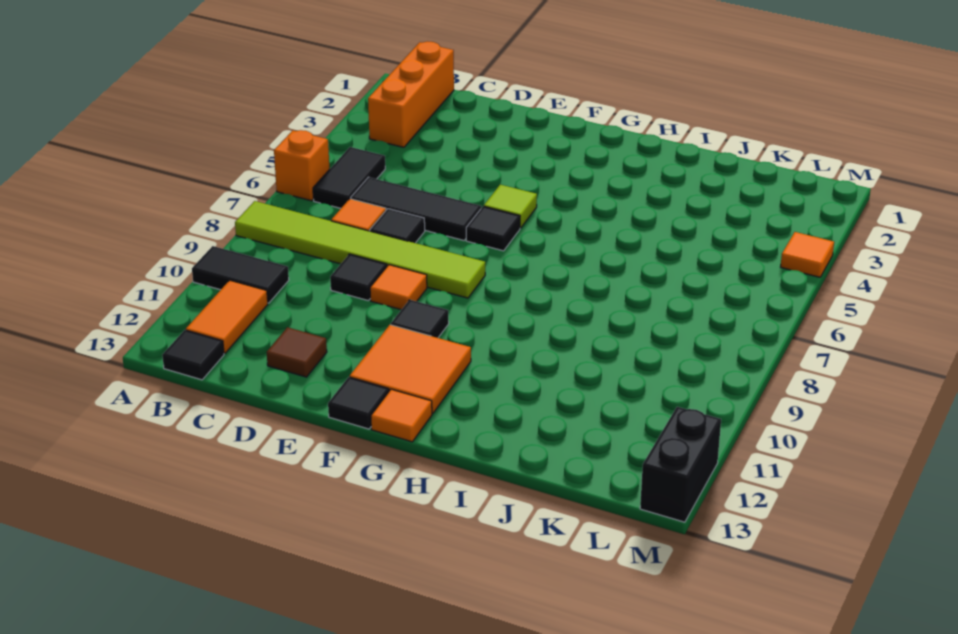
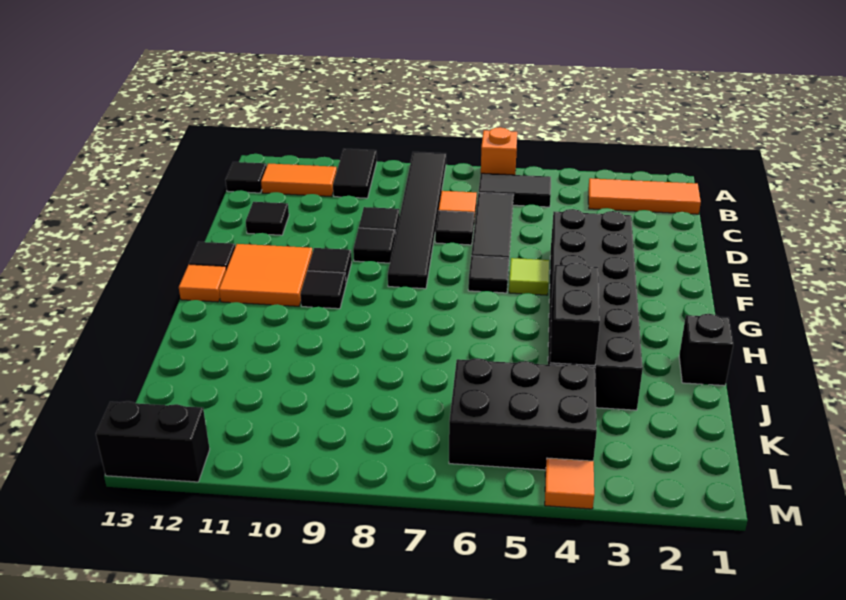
lime tile A8:F8 level 1 -> black tile A8:F8 level 1
orange brick B1:B3 level 1 -> orange tile B1:B3 level 1
brown tile D12 level 1 -> black tile D12 level 1
none -> black brick E3:J4 level 1
orange tile E9 level 1 -> black tile E9 level 1
none -> black tile G10 level 1
none -> black brick I1 level 1
none -> black brick I4:J4 level 2
none -> black brick K4:L6 level 1

